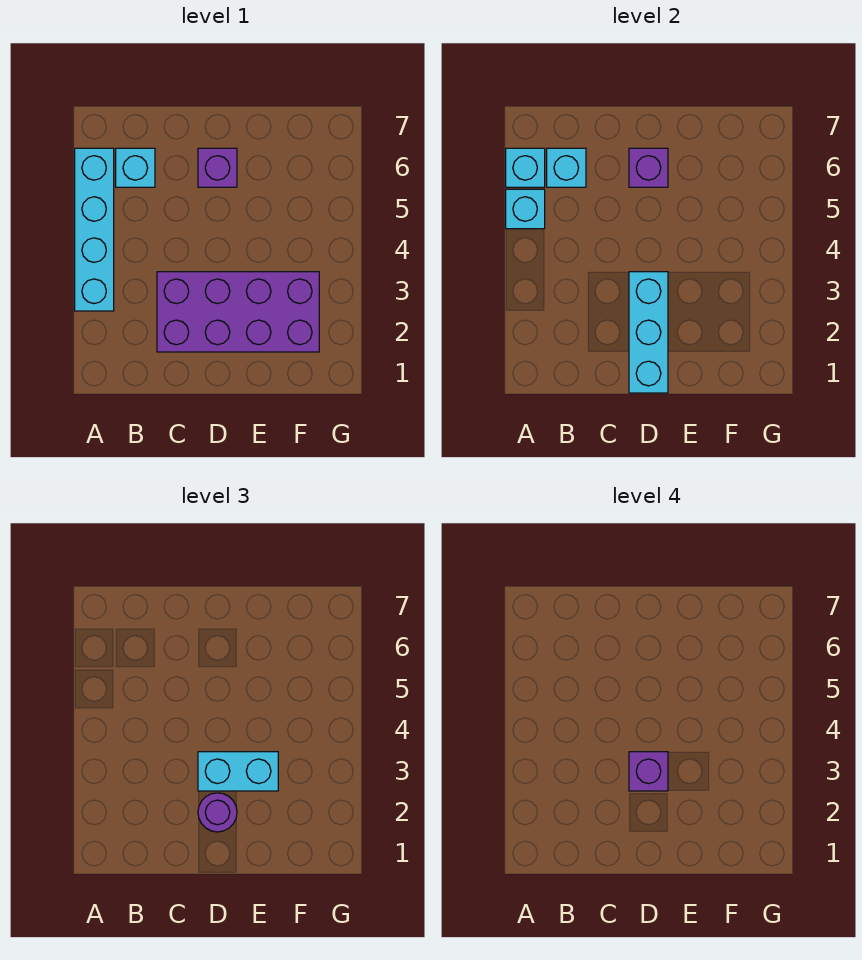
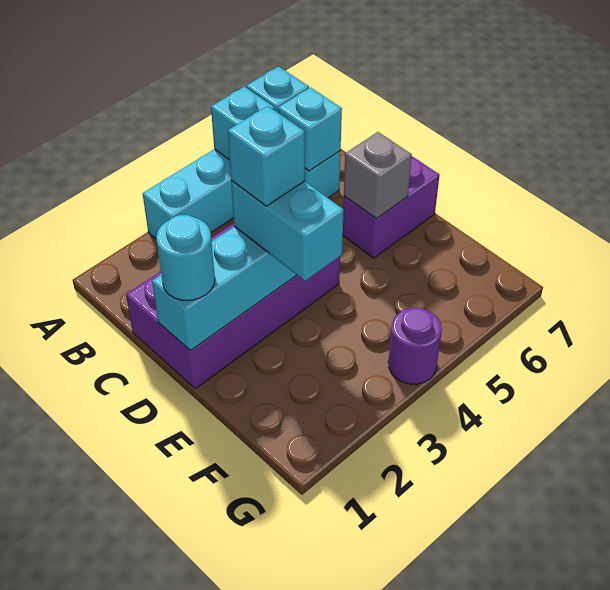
purple brick C2:F3 level 1 -> purple brick C1:D4 level 1
none -> cyan round brick D1 level 3
purple round brick D2 level 3 -> purple round brick G4 level 1
purple brick D3 level 4 -> cyan brick D3 level 4
purple brick D6 level 1 -> purple brick D6:D7 level 1
purple brick D6 level 2 -> grey brick D6 level 2

